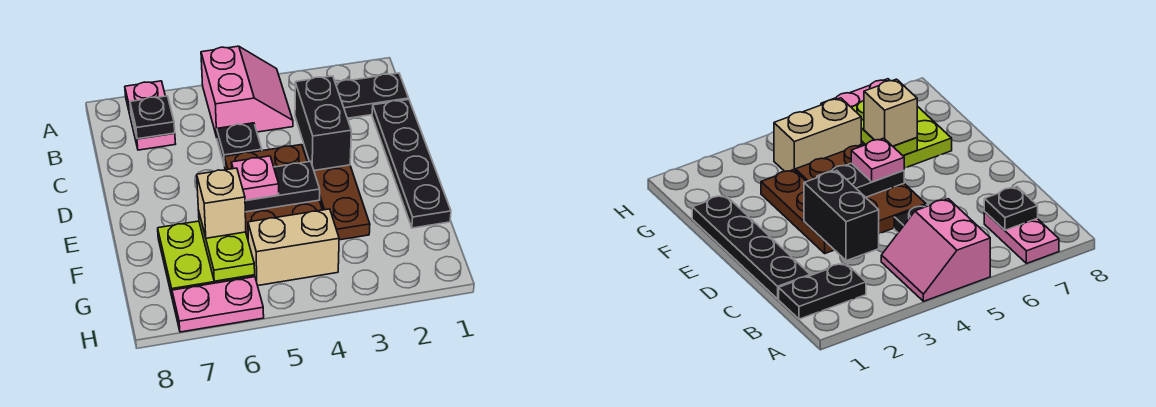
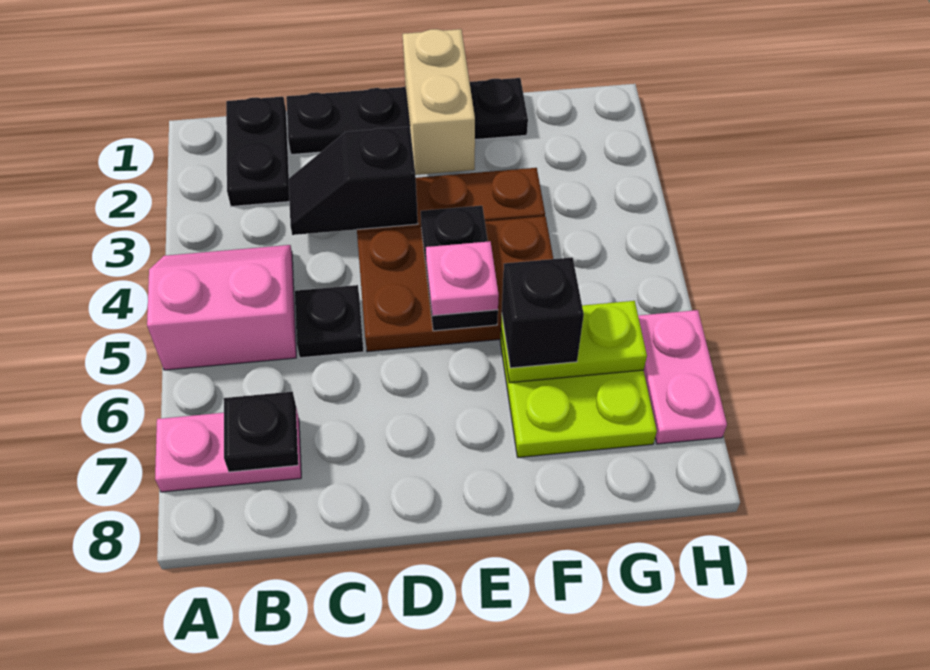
black brick C3:D3 level 2 -> black slope C3:D3 level 2 top D
tan brick F6 level 3 -> black brick F6 level 3
tan brick G4:G5 level 1 -> tan brick E1:E2 level 2

